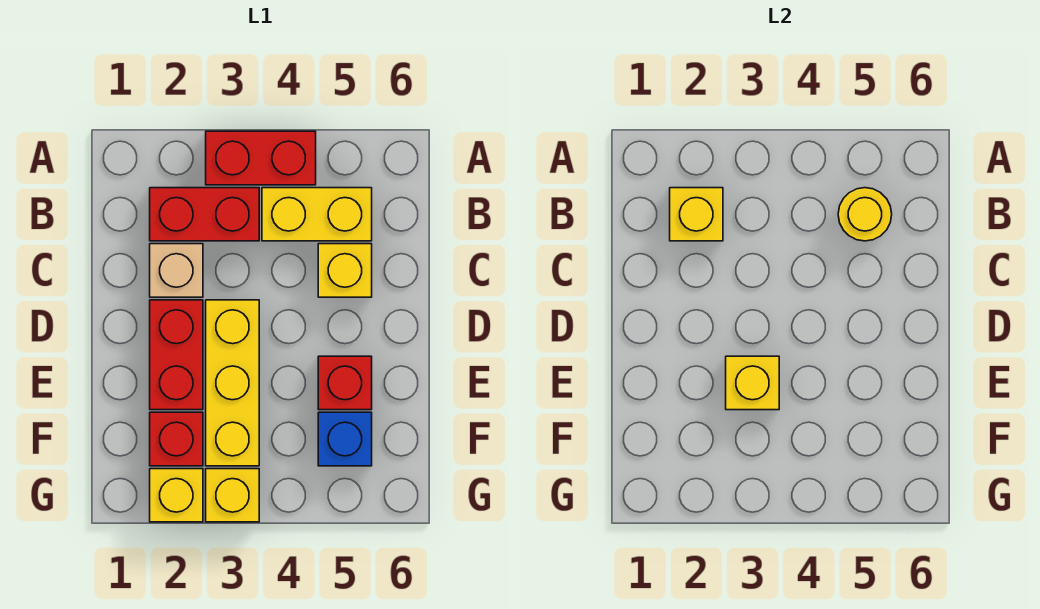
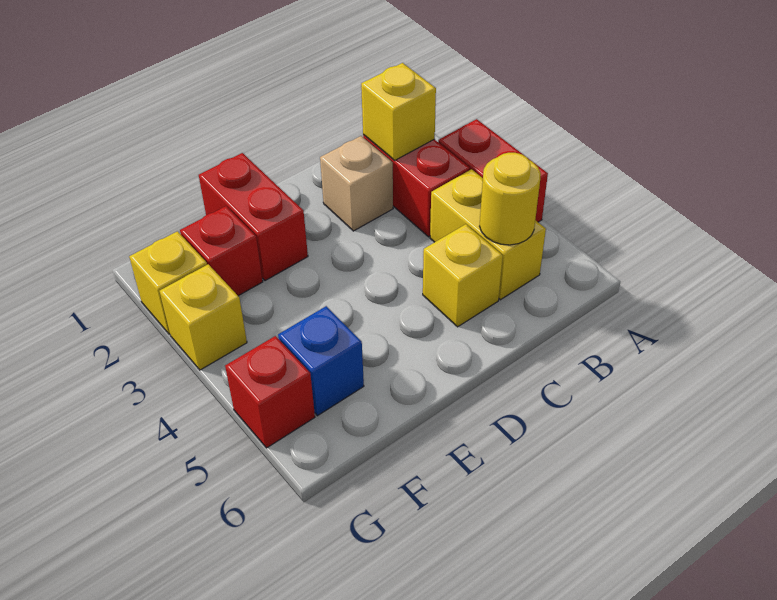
red brick D2:E2 level 1 -> red brick E1:E2 level 1
yellow brick D3:F3 level 1 -> none
yellow brick E3 level 2 -> none
red brick E5 level 1 -> red brick G5 level 1

